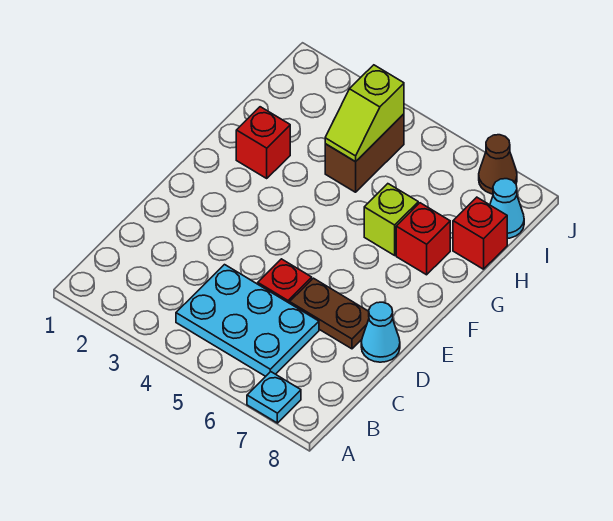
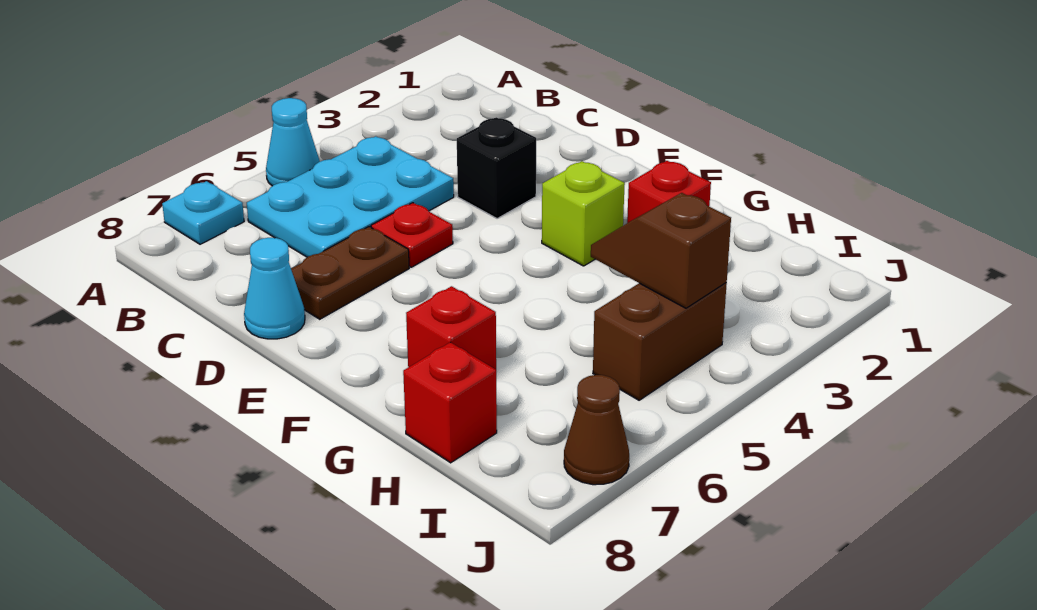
none -> black brick D3 level 1
lime brick G6 level 1 -> lime brick F3 level 1
brown brick H4:I4 level 1 -> brown brick I4:I5 level 1
lime slope H4:I4 level 2 top I -> brown slope H4:I4 level 2 top I
cyan cone I8 level 1 -> cyan cone A5 level 1

